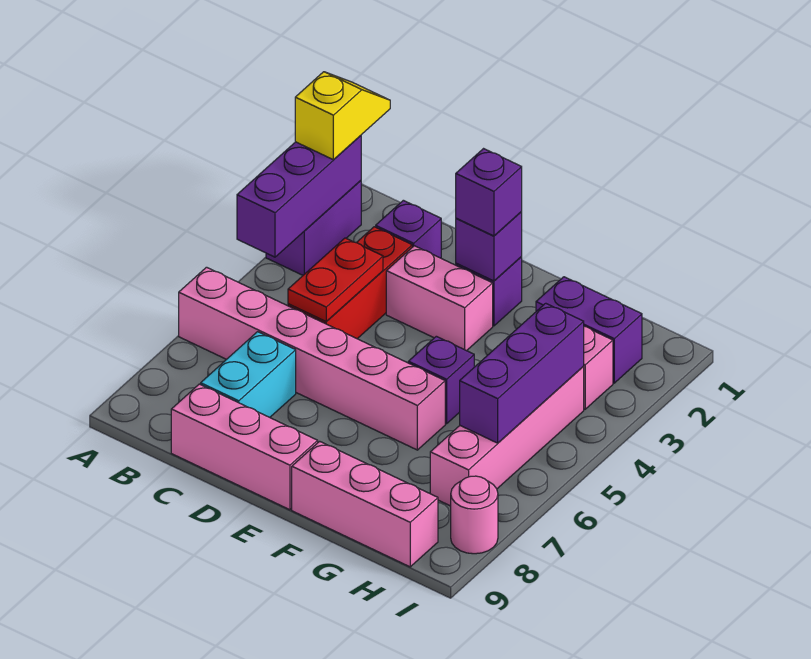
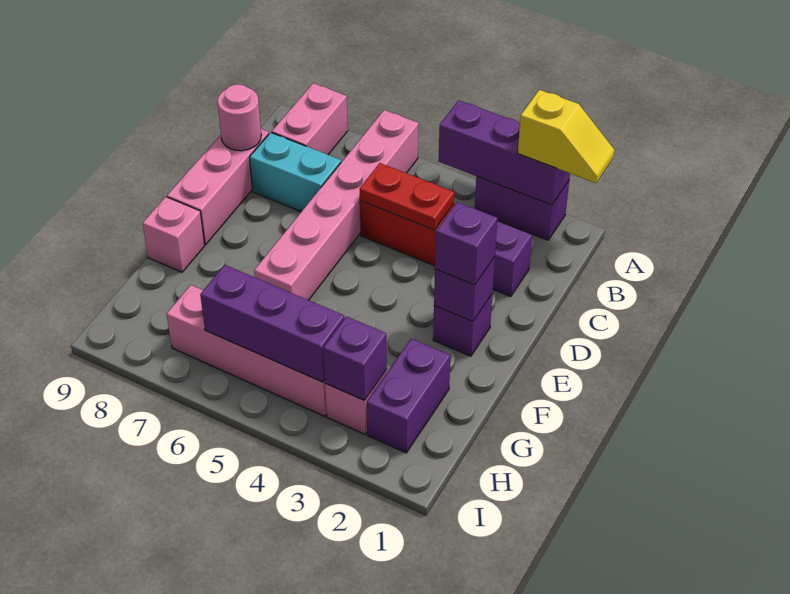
pink brick D3:E3 level 1 -> pink brick A8:B8 level 1
purple brick F5 level 1 -> purple brick H3 level 2
pink brick F9:H9 level 1 -> pink brick F9 level 1
pink round brick I8 level 1 -> pink round brick C9 level 2

